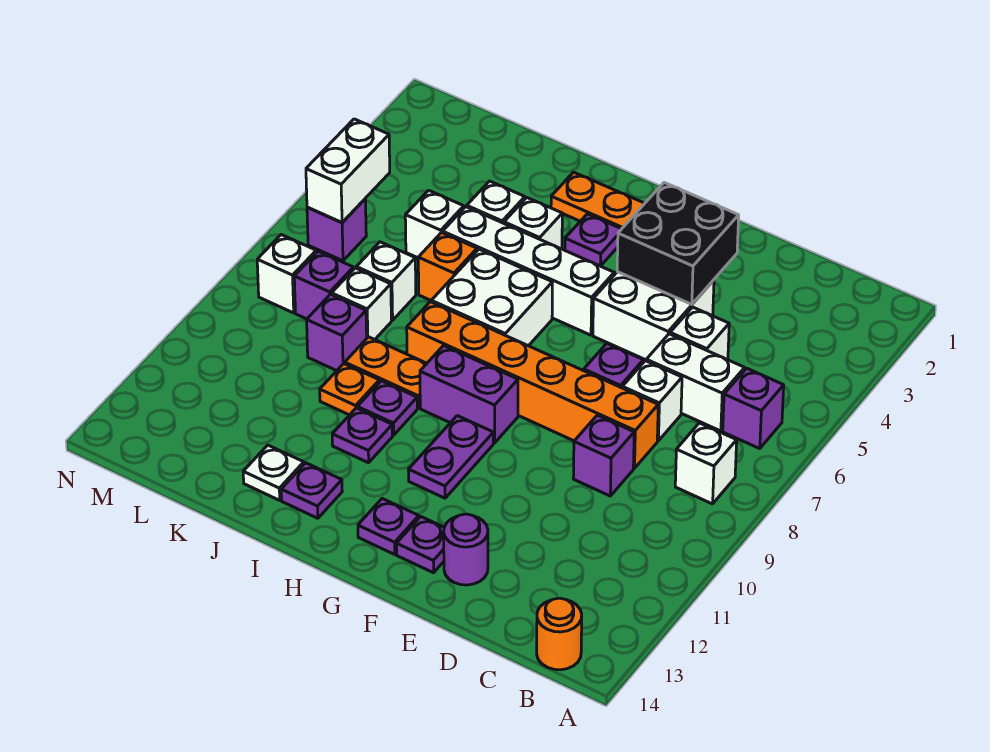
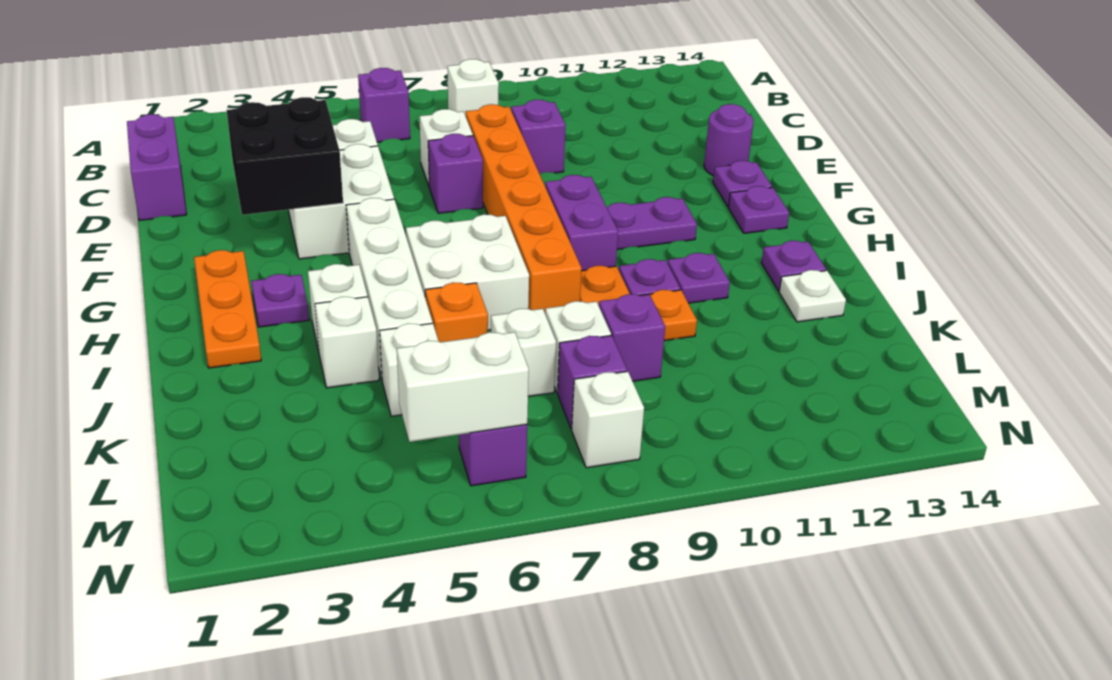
orange round brick B14 level 1 -> none
none -> purple brick C1:D1 level 1
white brick C6:D6 level 1 -> none

